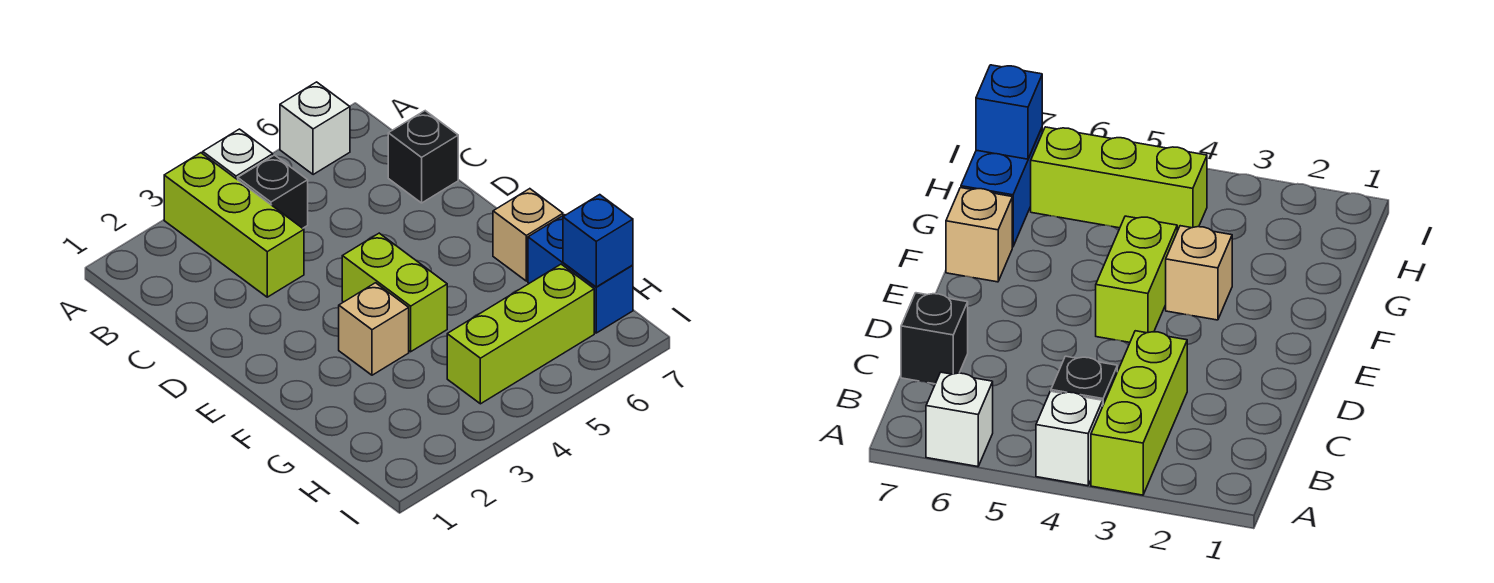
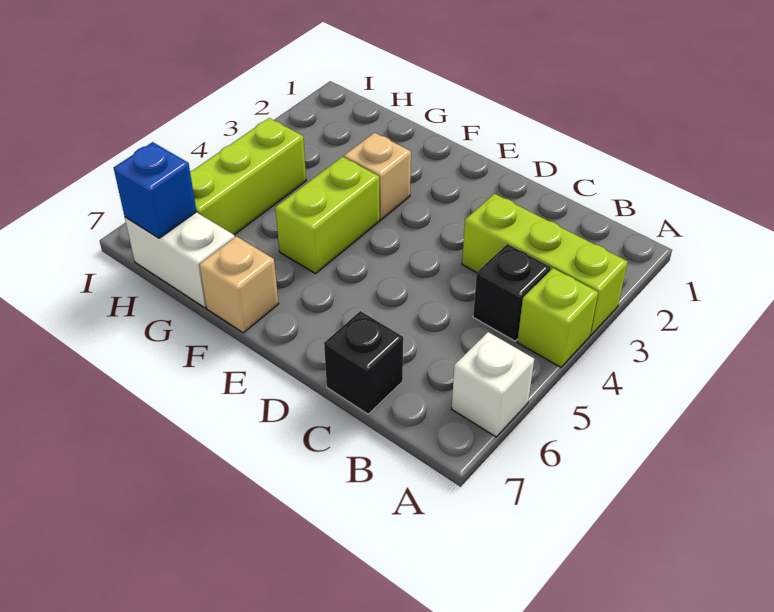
white brick A4 level 1 -> lime brick A4 level 1
lime brick E4:F4 level 1 -> lime brick F4:F5 level 1
blue brick G7:H7 level 1 -> white brick G7:H7 level 1

